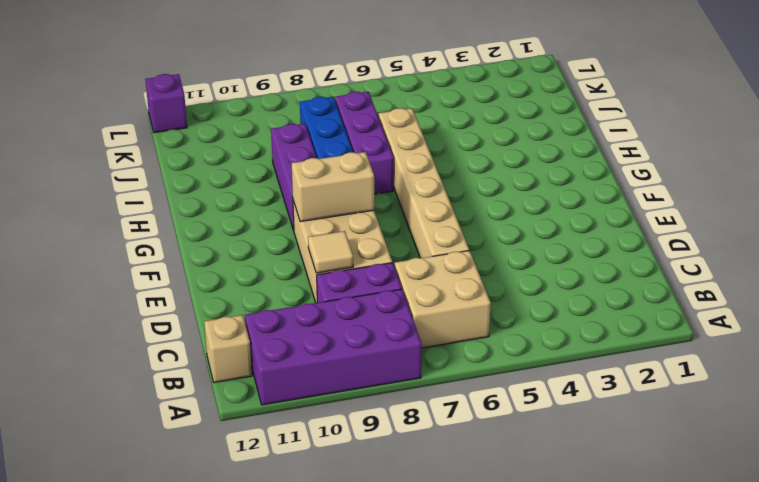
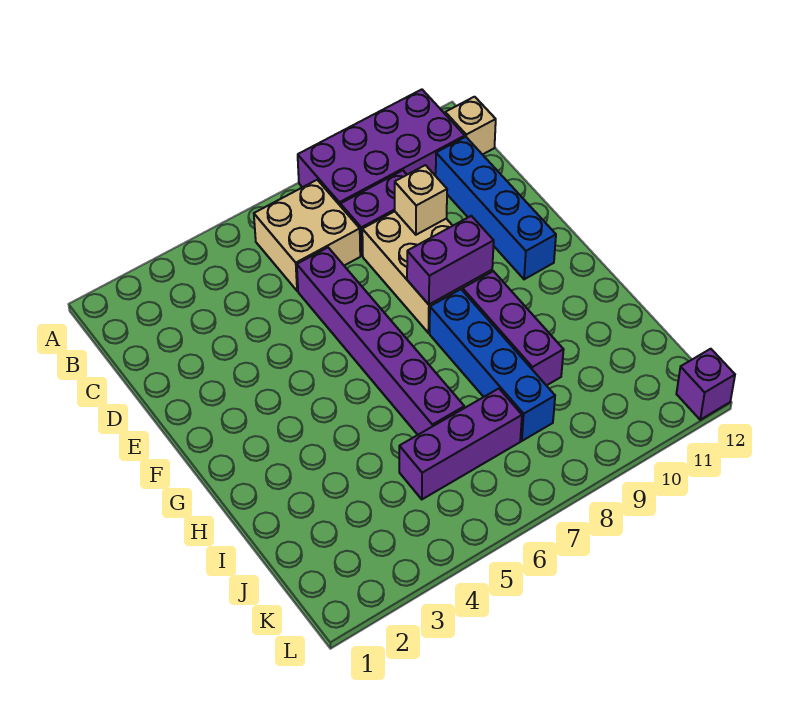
none -> blue brick C11:F11 level 1
tan brick D6:I6 level 1 -> purple brick D6:I6 level 1
tan tile D9 level 2 -> tan brick D9 level 2
tan brick F8:F9 level 2 -> purple brick F8:F9 level 2
purple brick H7:J7 level 1 -> purple brick J5:J7 level 1

